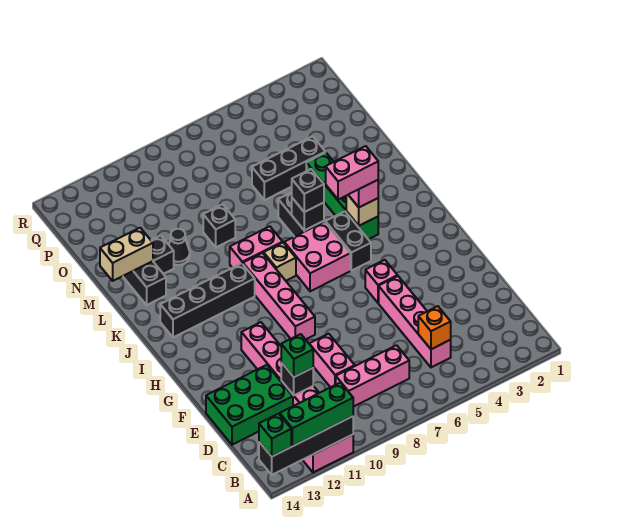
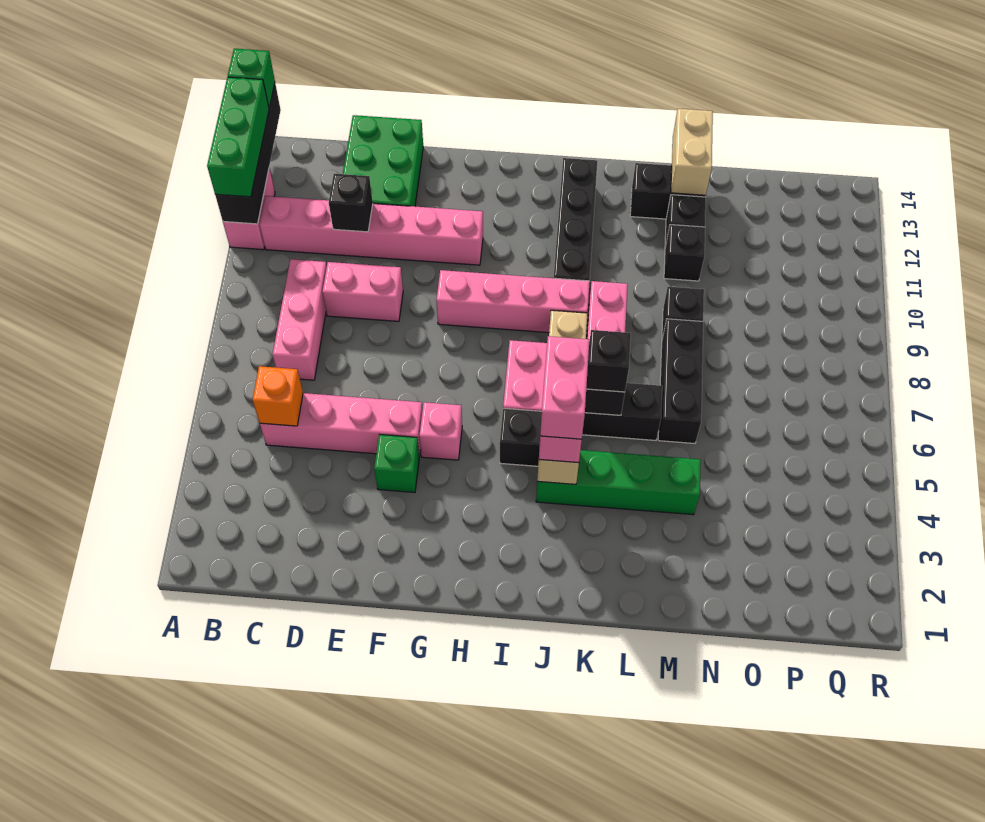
green brick D11 level 3 -> green brick F4 level 1
black cone M11 level 1 -> black brick M11 level 1
black brick N4:N6 level 1 -> black brick M6:M8 level 1

